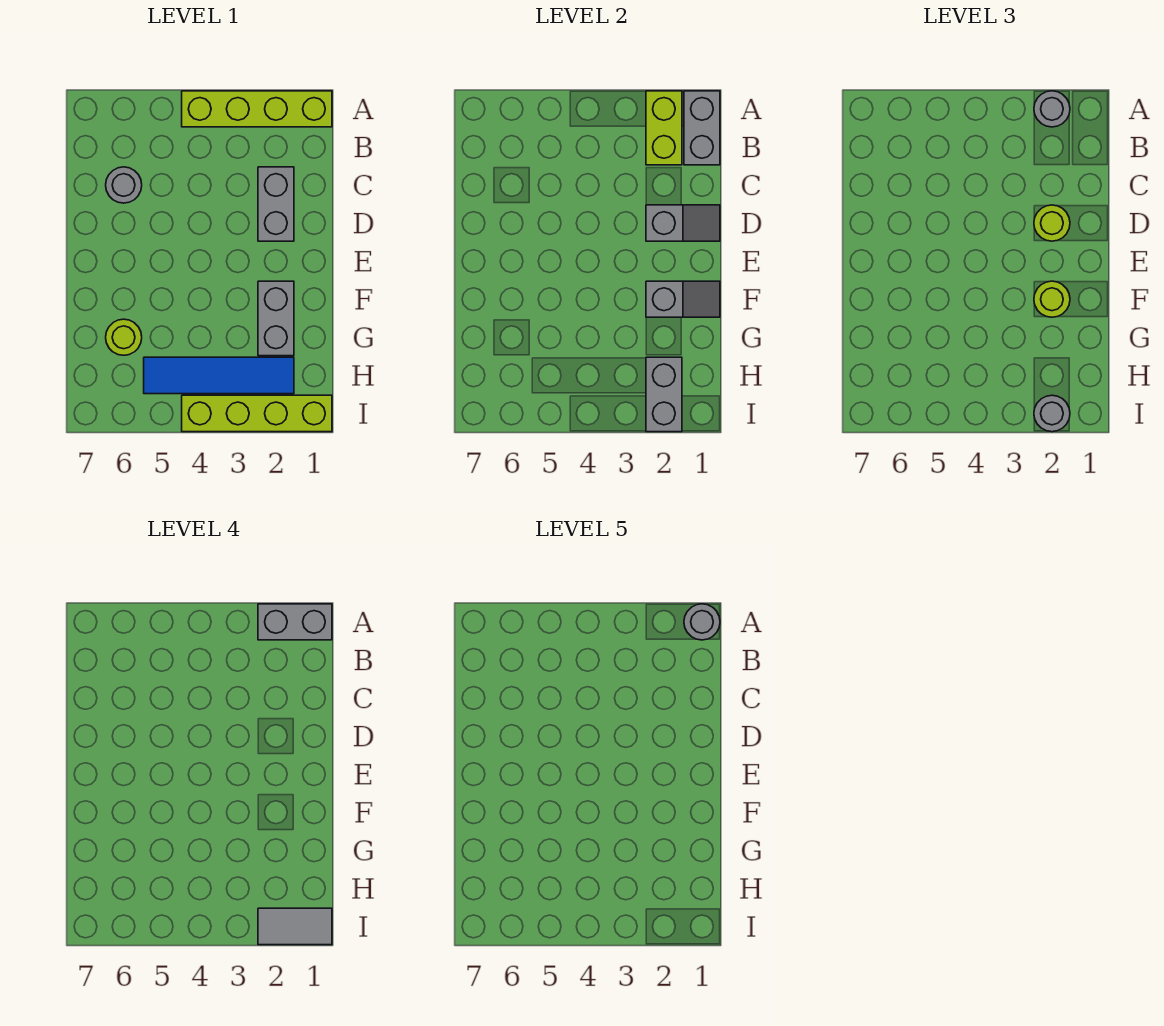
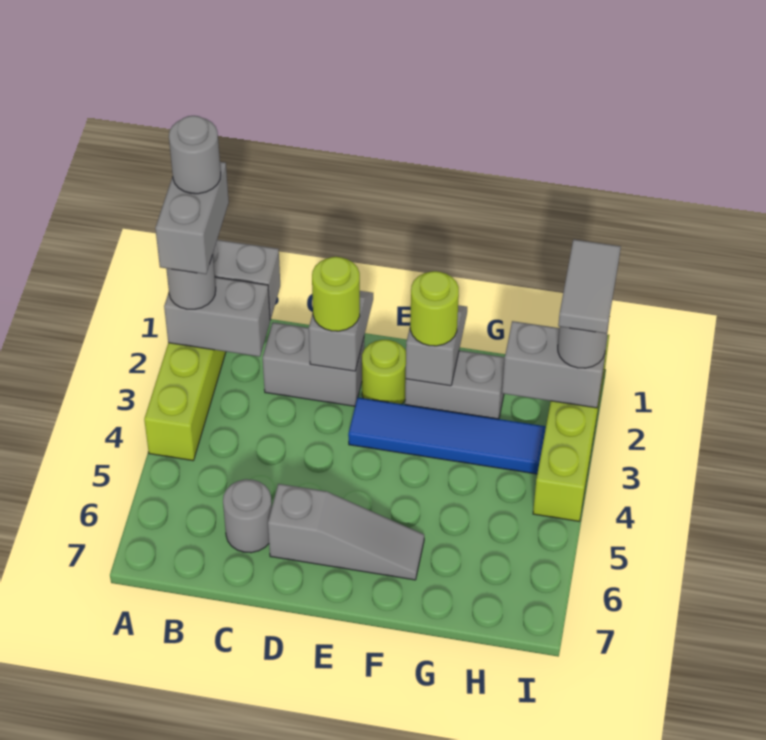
lime brick A2:B2 level 2 -> grey brick A2:B2 level 2
none -> grey slope D6:F6 level 1 top D
lime round brick G6 level 1 -> lime round brick E2 level 1
blue tile H2:H5 level 1 -> blue tile E3:H3 level 1

